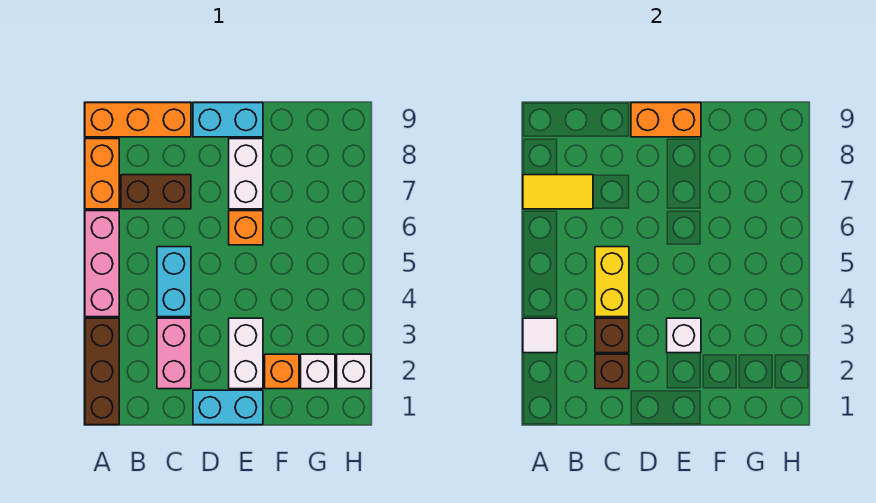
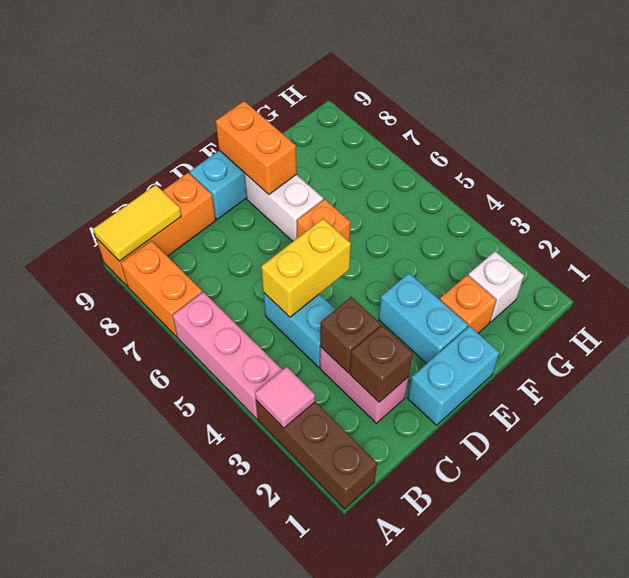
white tile A3 level 2 -> pink tile A3 level 2
yellow tile A7:B7 level 2 -> yellow tile A9:B9 level 2
brown brick B7:C7 level 1 -> none
yellow brick C4:C5 level 2 -> yellow brick C5:D5 level 2
orange brick D9:E9 level 2 -> orange brick E8:E9 level 2
white brick E2:E3 level 1 -> cyan brick E2:E3 level 1
white brick E3 level 2 -> none
white brick H2 level 1 -> none

